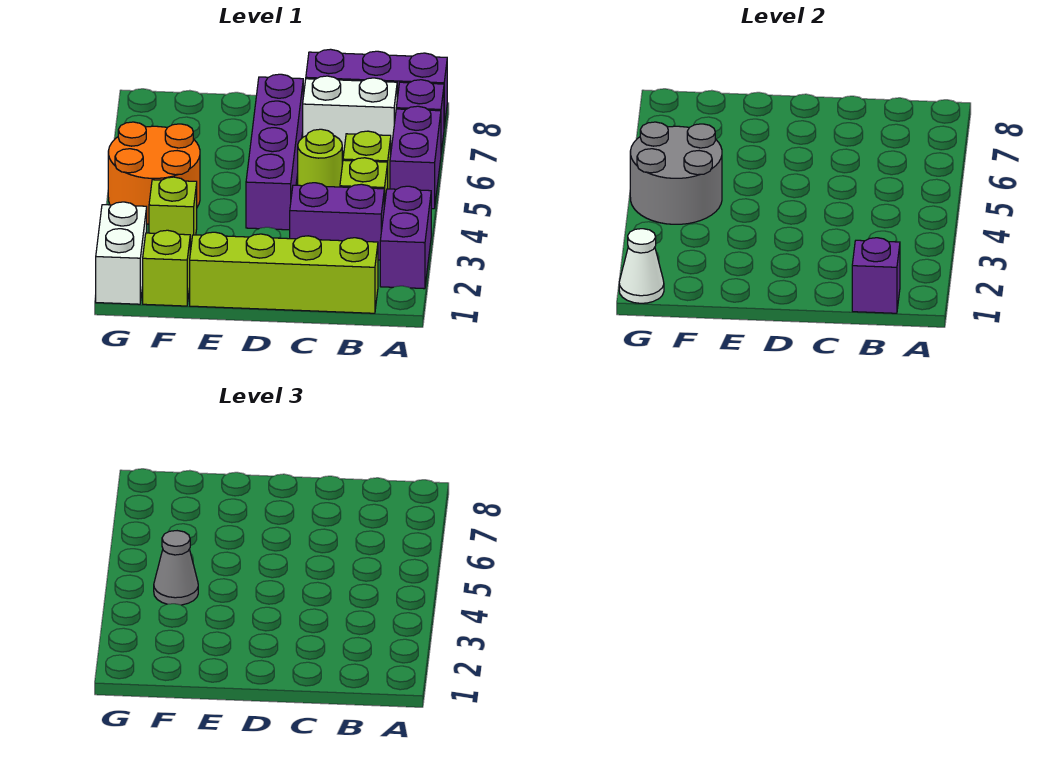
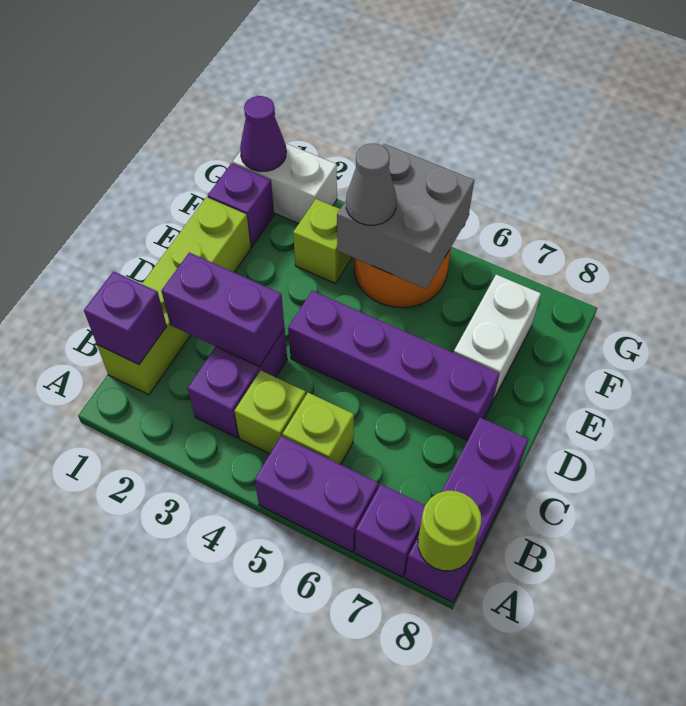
purple brick A2:A3 level 1 -> purple brick C2:C3 level 2
white brick B7:C7 level 1 -> white brick E7:F7 level 1
lime round brick C5 level 1 -> lime round brick A8 level 2
lime brick F1 level 1 -> purple brick F1 level 1
grey round brick F4:G5 level 2 -> grey brick F4:G5 level 2
white cone G1 level 2 -> purple cone G1 level 2

